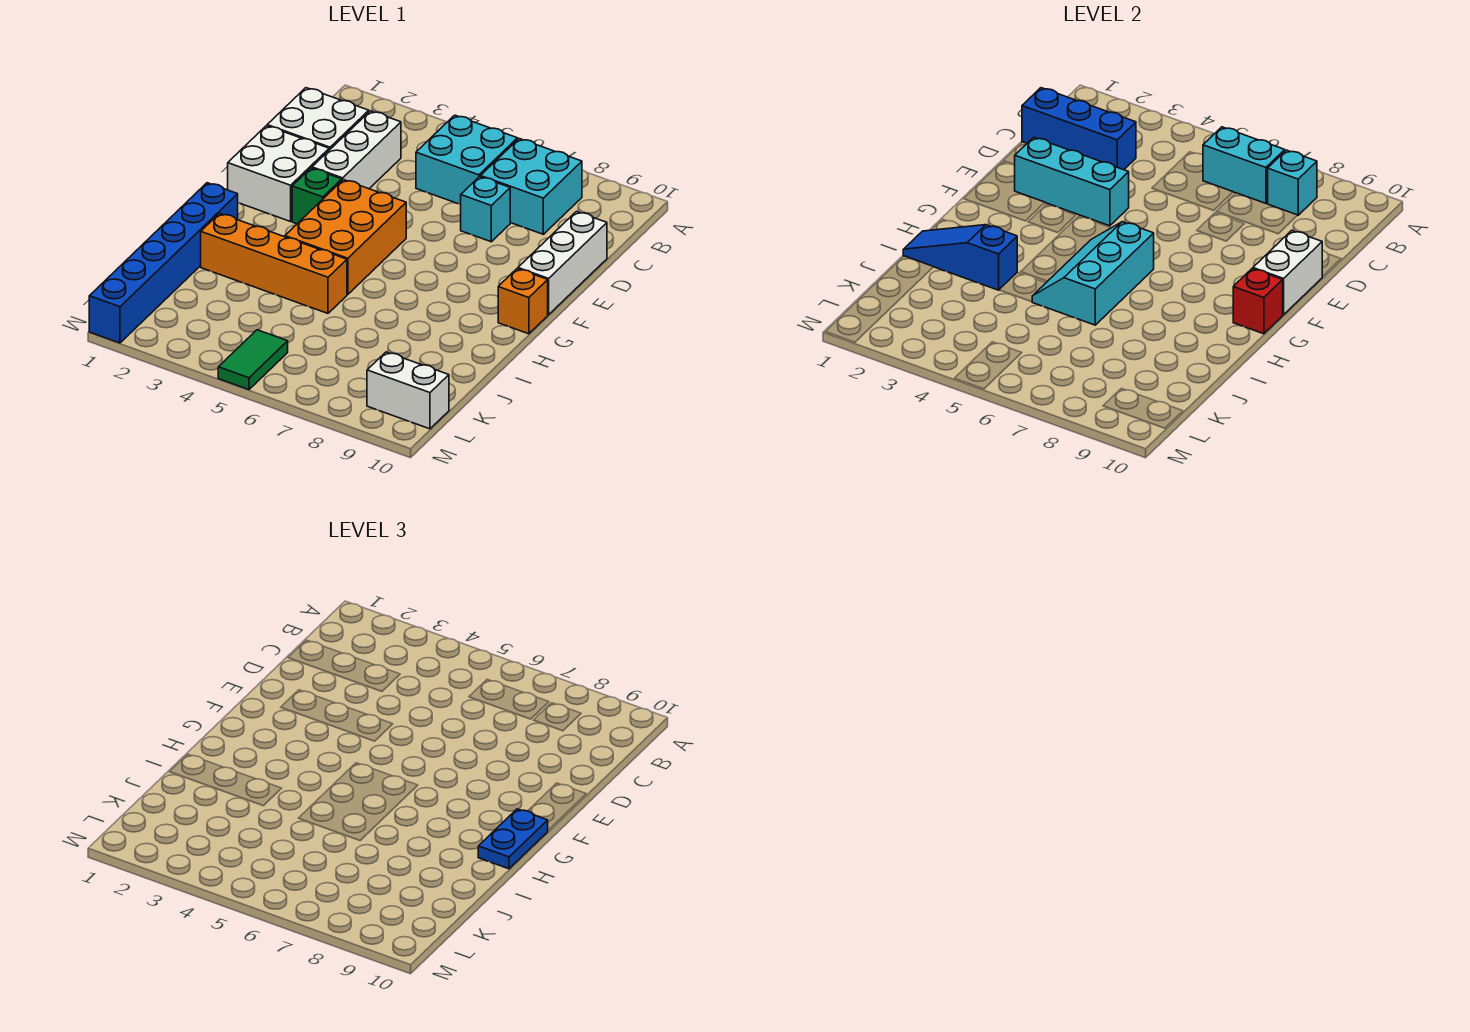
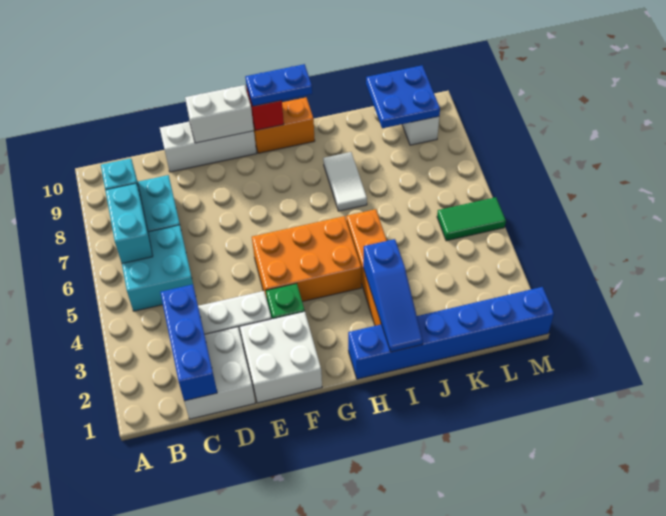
cyan brick D7 level 1 -> none
cyan brick E2:E4 level 2 -> none
cyan slope G5:I6 level 2 top 6 -> none
orange brick G10 level 1 -> orange brick G10:H10 level 1
none -> white tile I7:I8 level 1
none -> blue plate K9:L10 level 2

